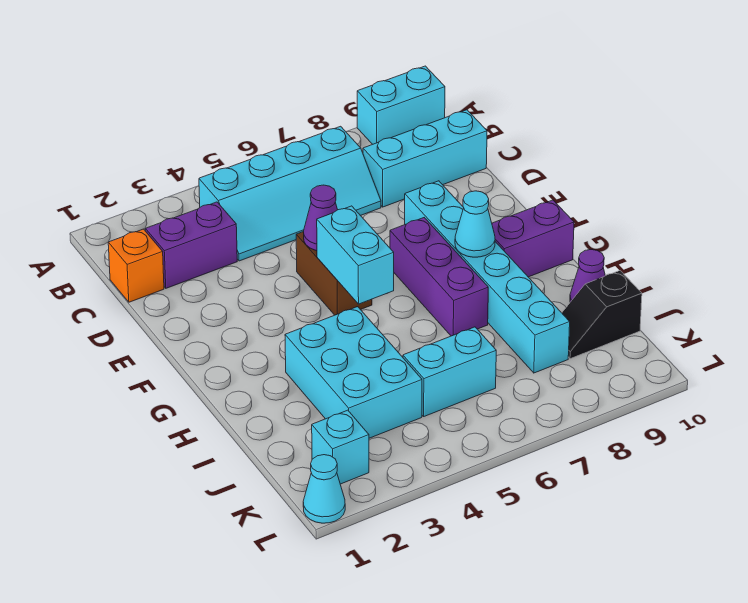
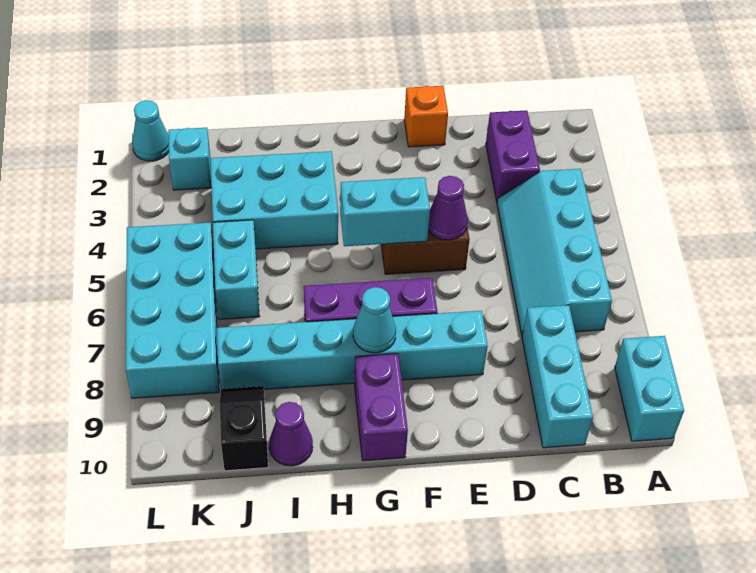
orange brick C1 level 1 -> orange brick E1 level 1
none -> cyan brick K5:L8 level 1

